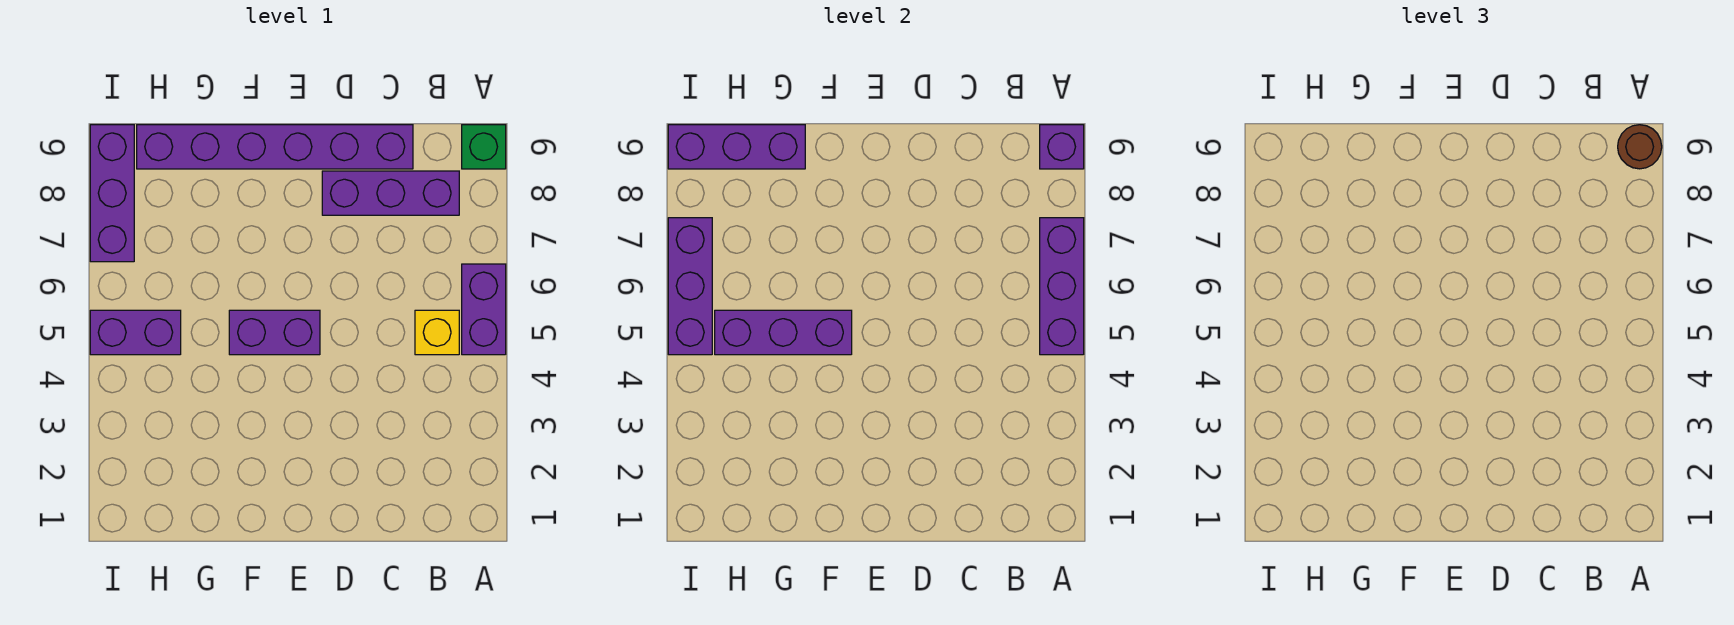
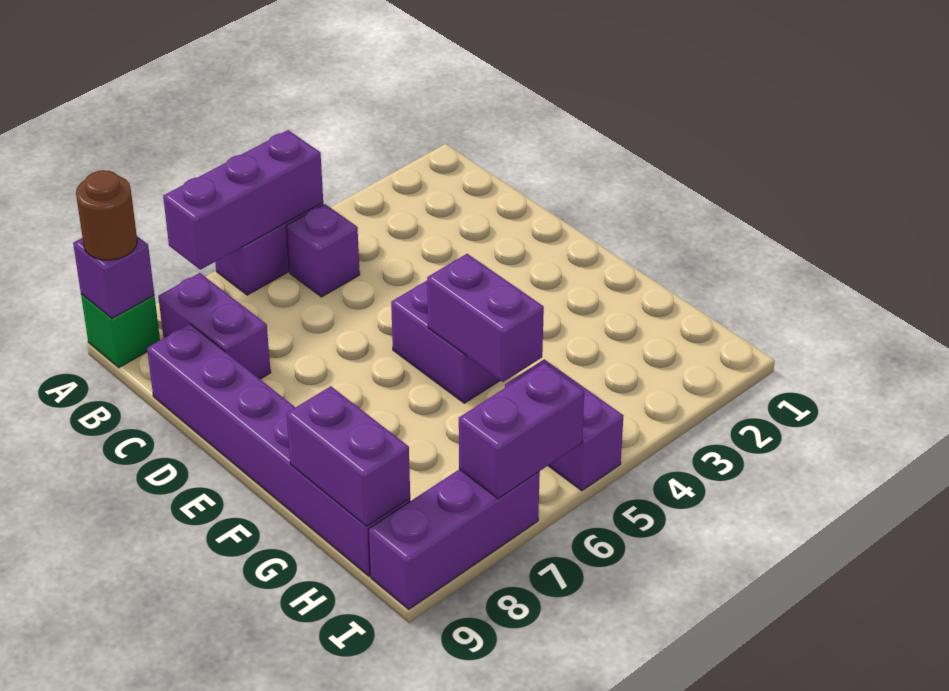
yellow brick B5 level 1 -> purple brick B5 level 1
purple brick B8:D8 level 1 -> purple brick B8:C8 level 1
purple brick F5:H5 level 2 -> purple brick F5:G5 level 2
purple brick G9:I9 level 2 -> purple brick G9:H9 level 2
purple brick I5:I7 level 2 -> purple brick I6:I7 level 2

